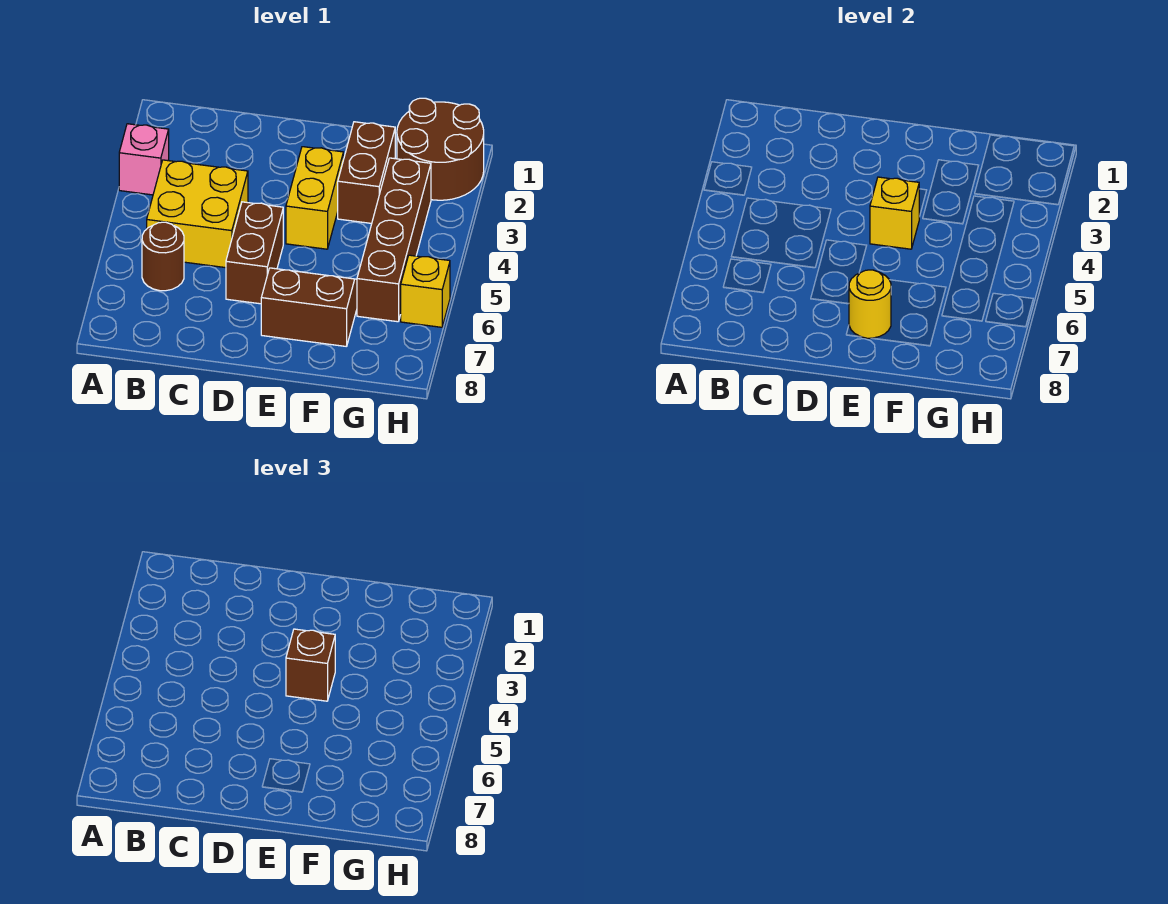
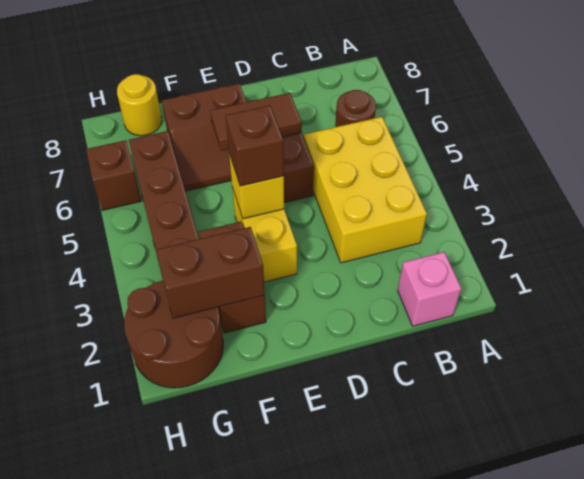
pink brick A3 level 1 -> pink brick B1 level 1
yellow brick B4:C5 level 1 -> yellow brick B3:C5 level 1
none -> brown tile D6:E6 level 2
yellow round brick E7 level 2 -> yellow round brick G8 level 1
none -> brown brick F2:G2 level 2
yellow brick H6 level 1 -> brown brick H6 level 1

